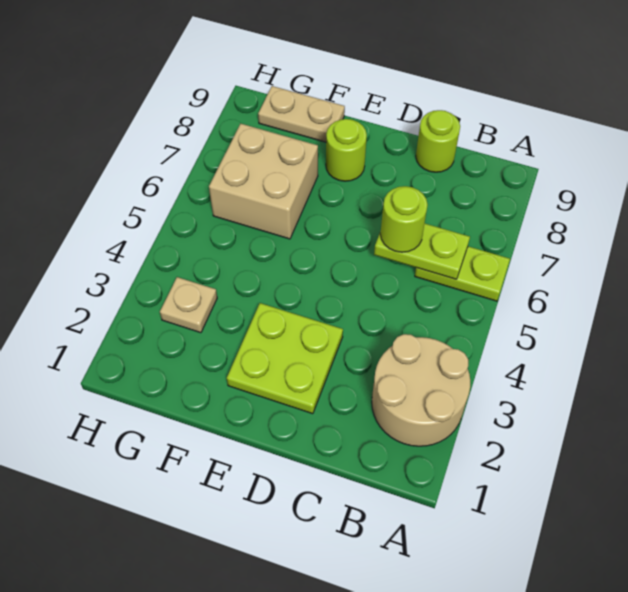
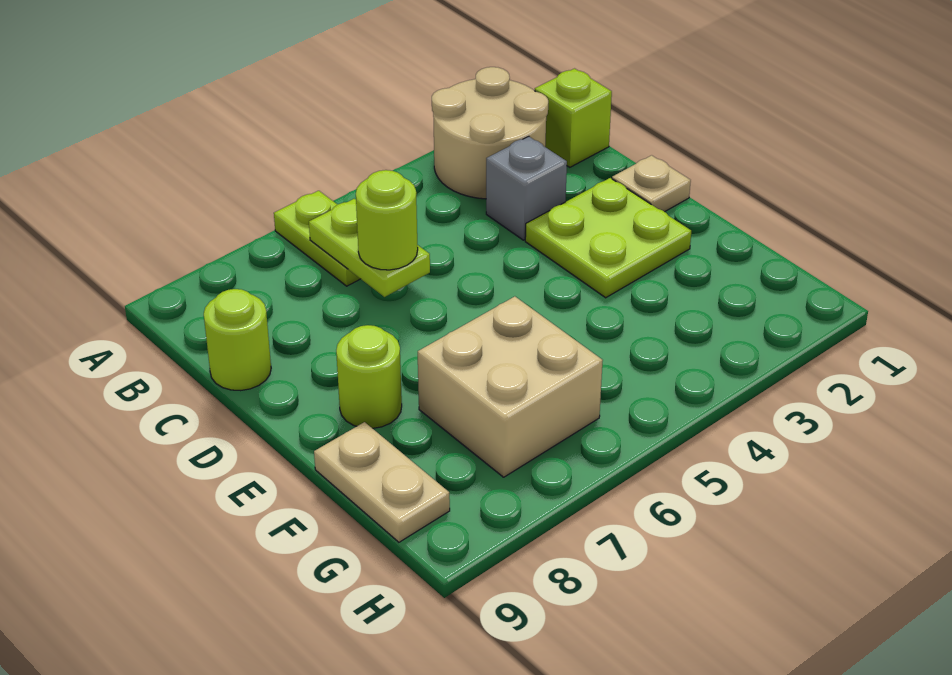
none -> lime brick B1 level 1
none -> grey brick C3 level 1
tan plate G3 level 1 -> tan plate D1 level 1

